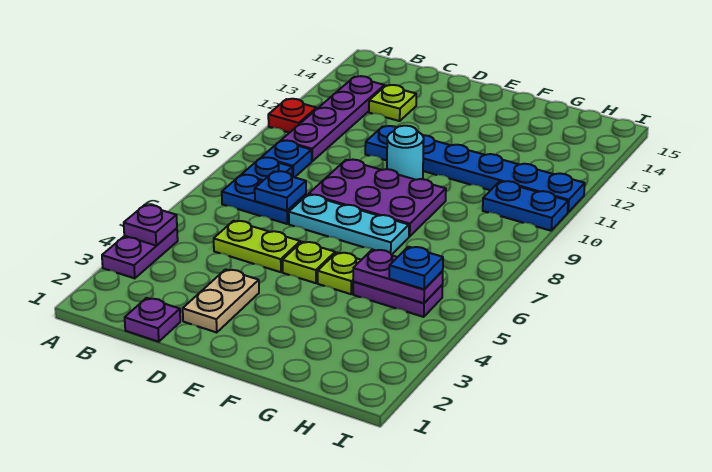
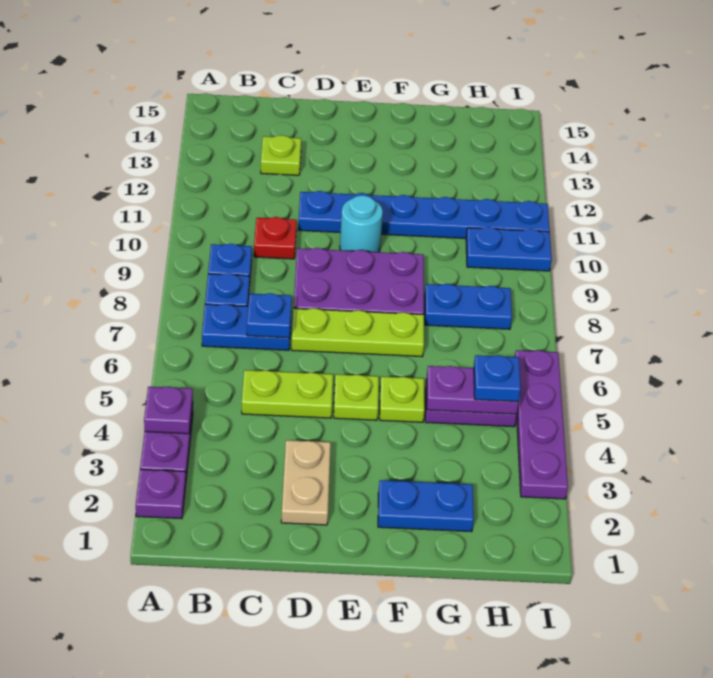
red plate A11 level 1 -> red plate C10 level 1
purple plate B10:B13 level 1 -> purple plate I3:I6 level 1
purple plate C1 level 1 -> purple plate A2 level 1
cyan plate D7:F7 level 1 -> lime plate D7:F7 level 1
none -> blue plate F2:G2 level 1
none -> blue plate G8:H8 level 1

